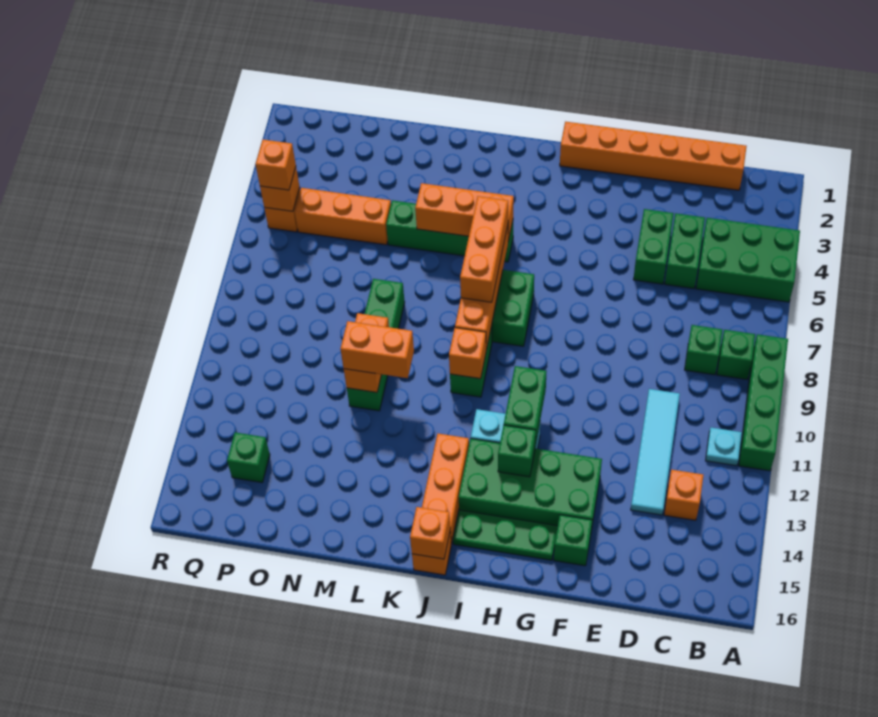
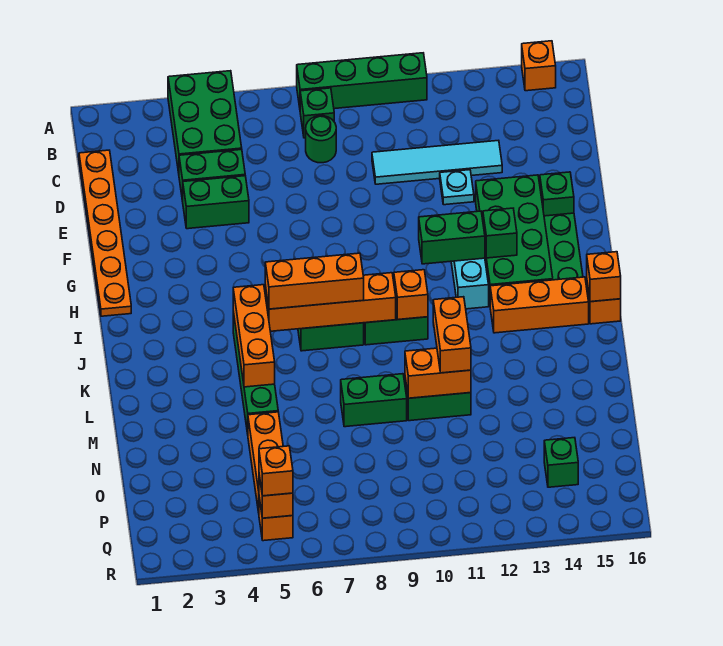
cyan plate B11 level 1 -> cyan plate E12 level 1
orange brick C1:H1 level 1 -> orange plate C1:H1 level 1
green brick C8 level 1 -> green round brick C8 level 1
orange brick C13 level 1 -> orange brick A15 level 1

